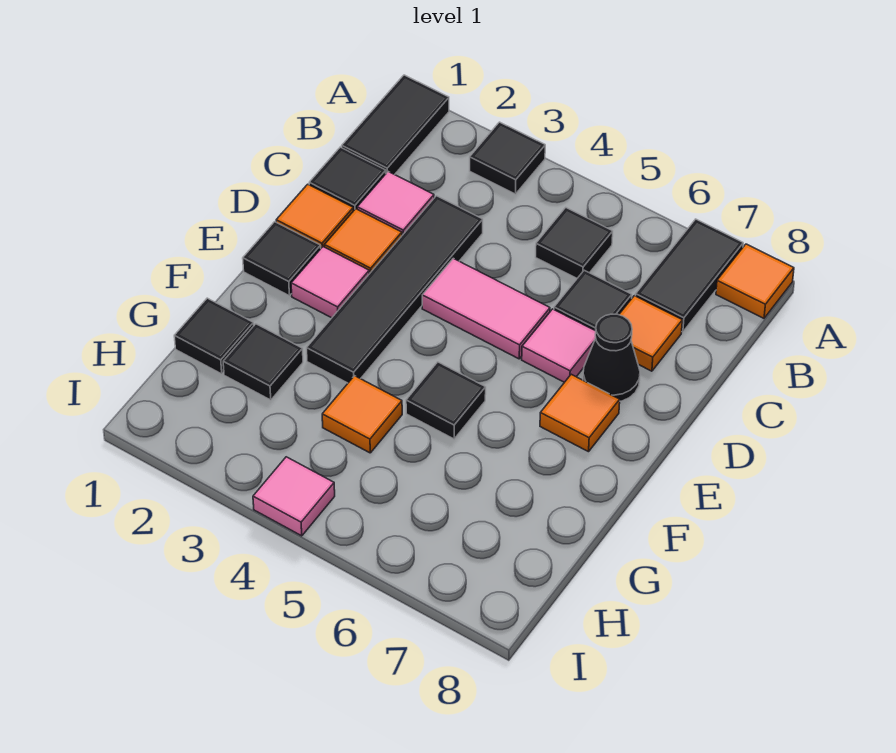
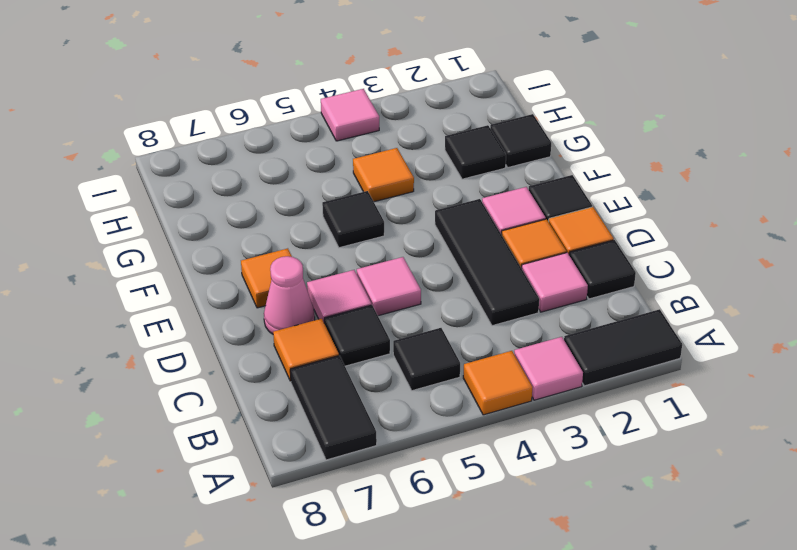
black tile A1:B1 level 1 -> black tile A1:A2 level 1
black tile A3 level 1 -> pink tile A3 level 1
orange tile A8 level 1 -> orange tile A4 level 1
black tile C3:F3 level 1 -> black tile C3:E3 level 1
pink tile D4:D5 level 1 -> pink tile D5 level 1
black cone D7 level 1 -> pink cone D7 level 1

